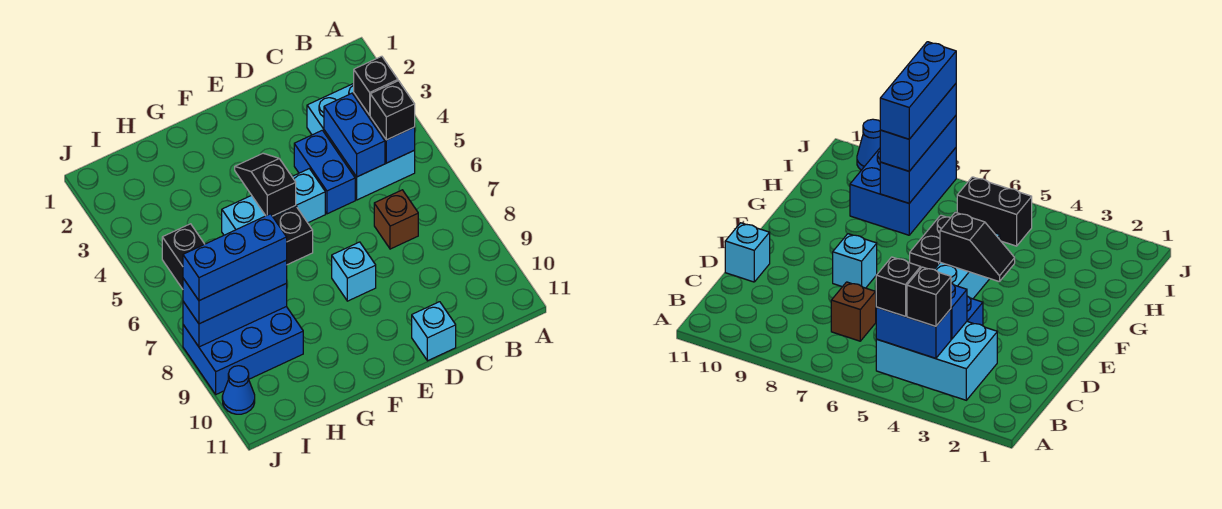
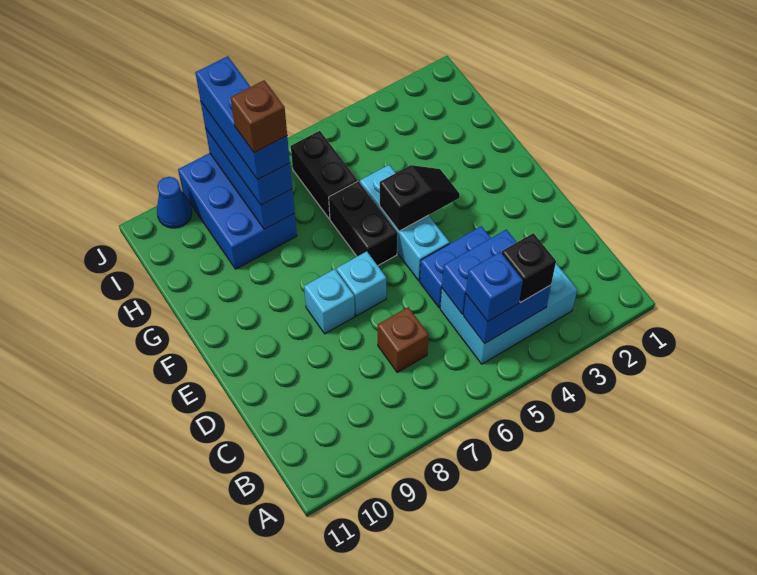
black brick B5 level 3 -> blue brick B5 level 3
cyan brick D11 level 1 -> cyan brick E7 level 1
none -> brown brick H8 level 5
black brick I5:I6 level 1 -> black brick H6:I6 level 1

